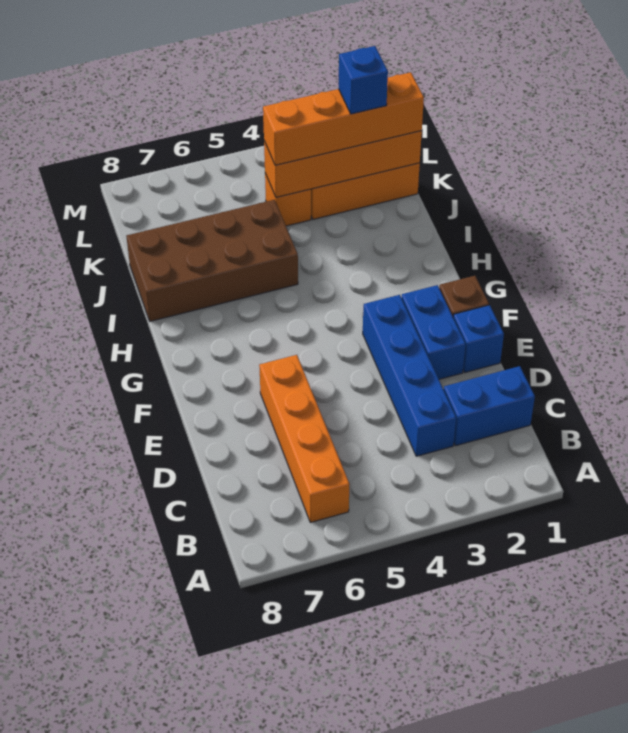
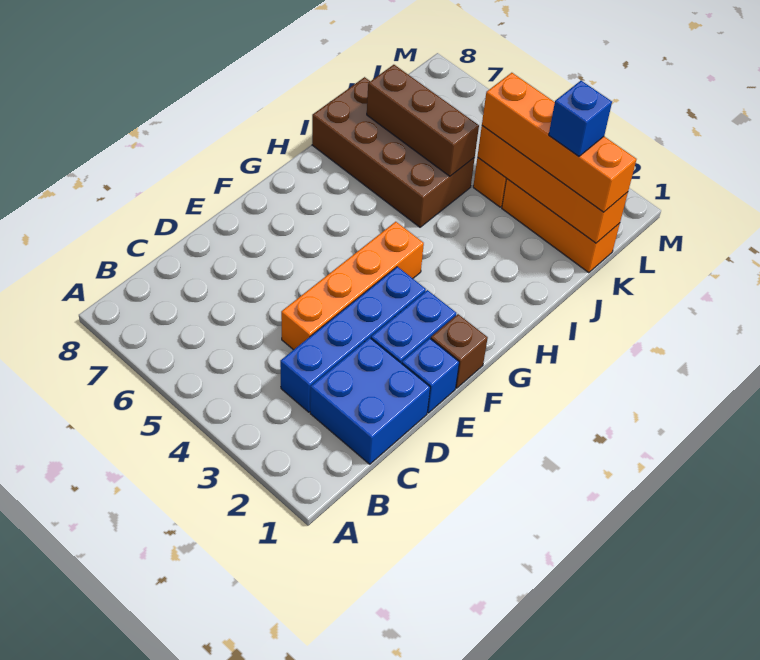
orange brick B6:E6 level 1 -> orange brick D4:G4 level 1
blue brick C1:C2 level 1 -> blue brick C1:D2 level 1
none -> brown brick J5:J7 level 2

